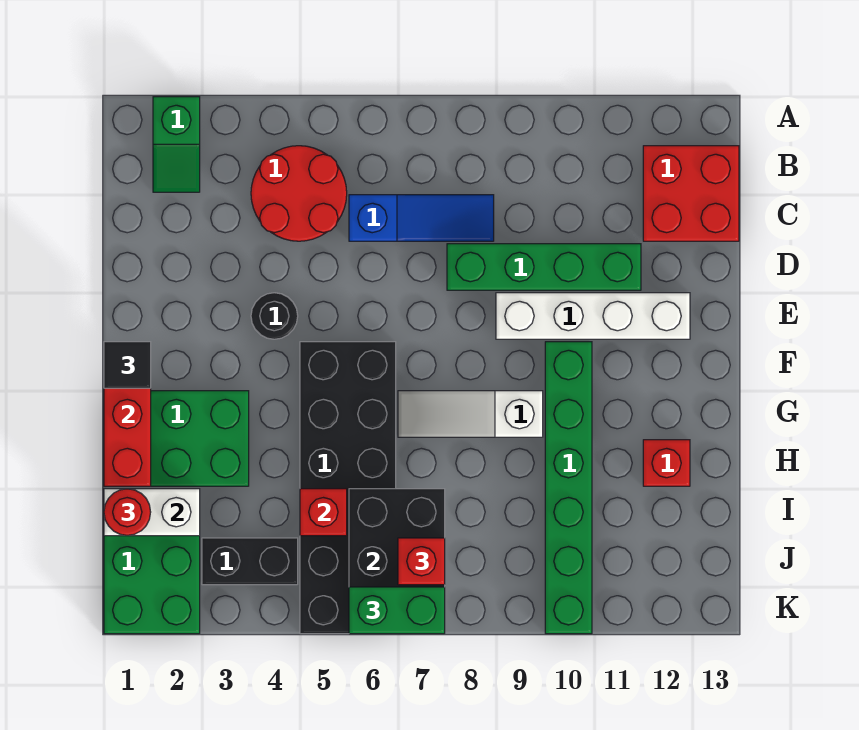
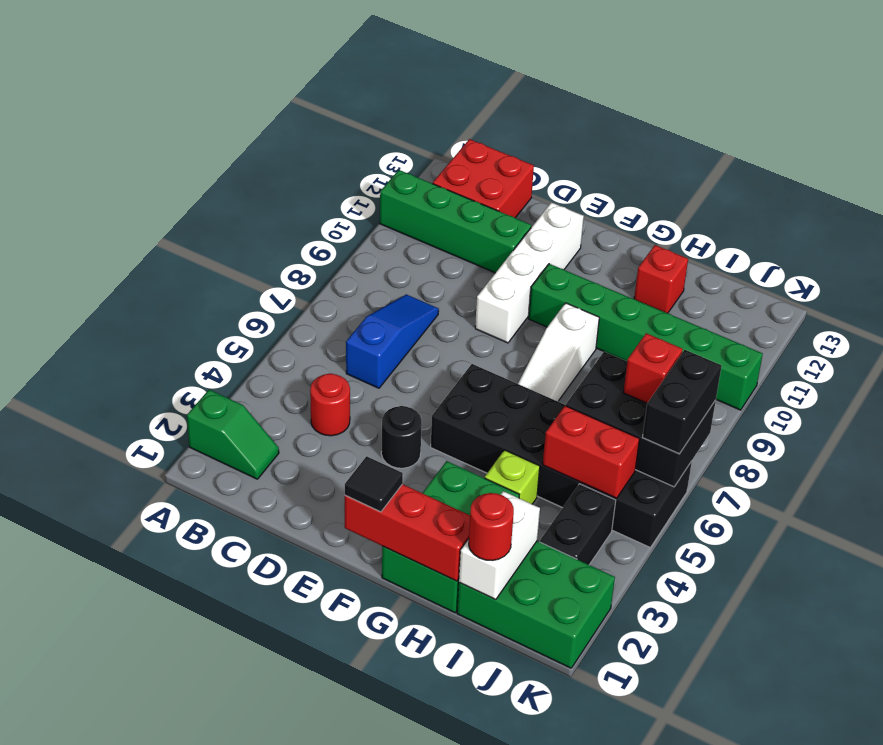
red round brick B4:C5 level 1 -> red round brick C4 level 1
green brick D8:D11 level 1 -> green brick A11:D11 level 1
none -> lime brick H4 level 1
red brick I5 level 2 -> red brick I5:J5 level 2
green brick K6:K7 level 3 -> black brick K6:K7 level 3

